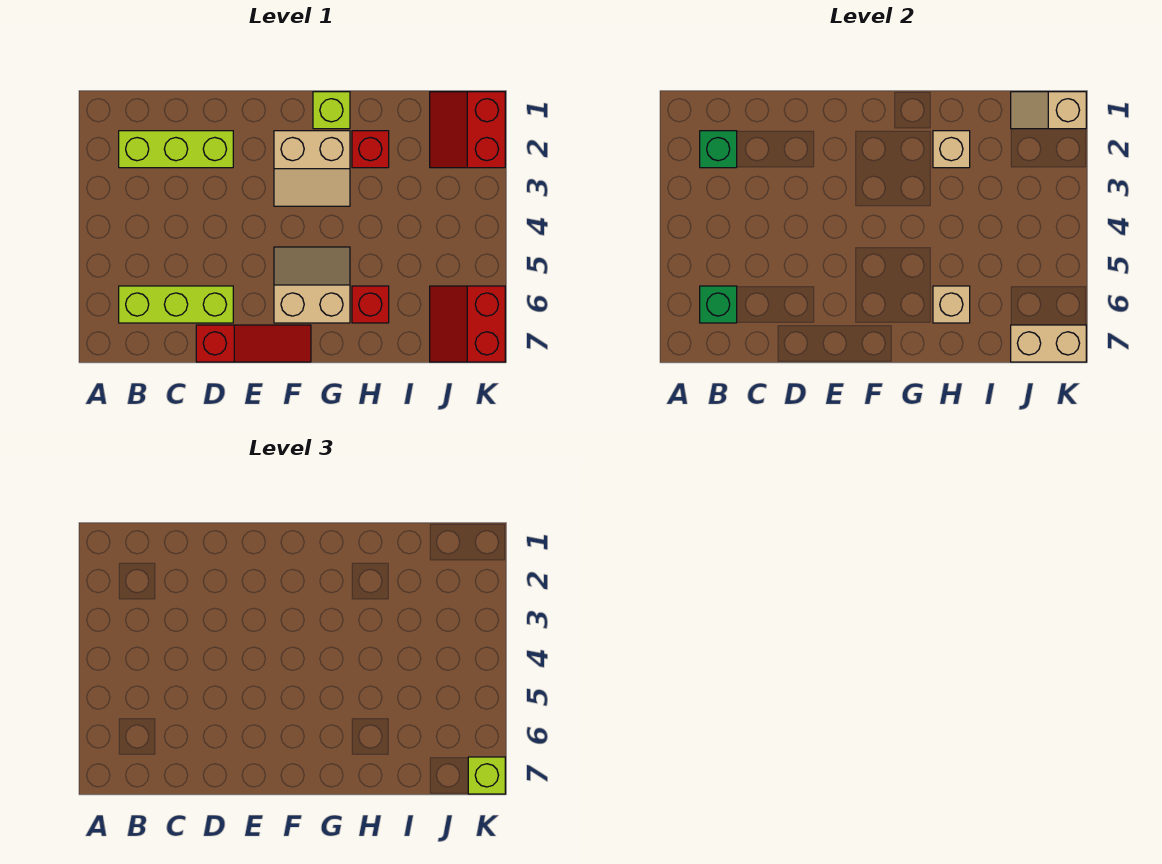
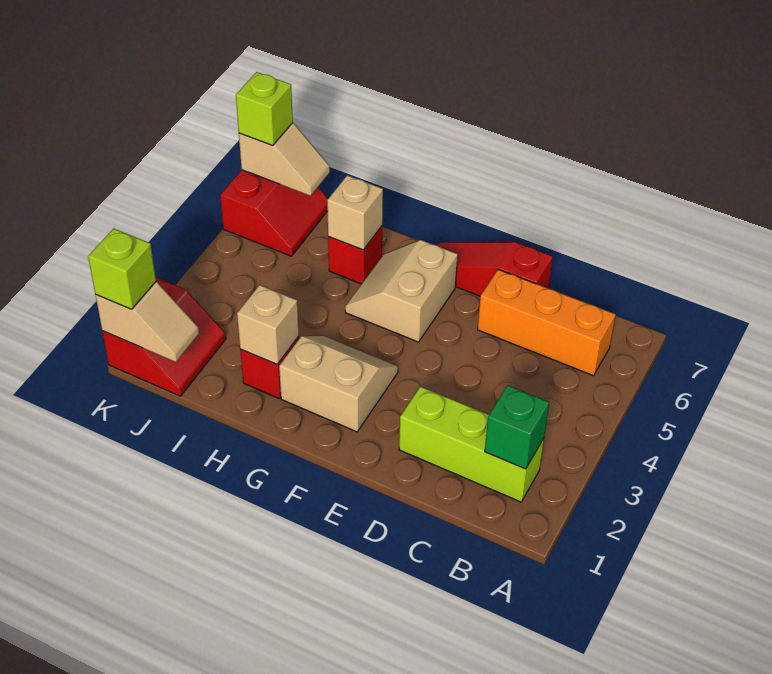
lime brick B6:D6 level 1 -> orange brick B6:D6 level 1
green brick B6 level 2 -> none
tan slope F5:G6 level 1 top 6 -> tan slope F5:G6 level 1 top F
lime brick G1 level 1 -> lime brick K1 level 3
tan brick J7:K7 level 2 -> tan slope J7:K7 level 2 top K

